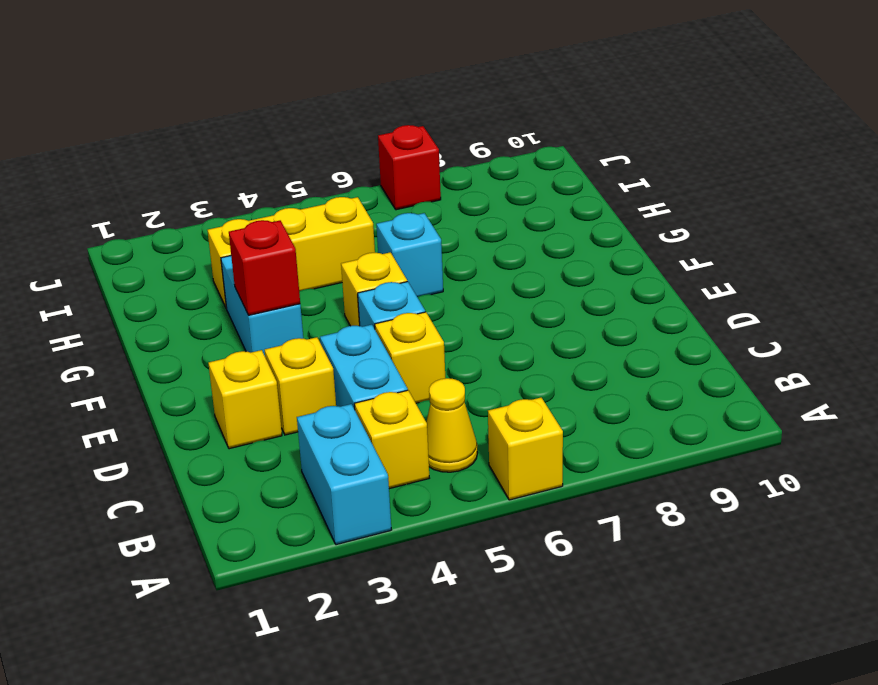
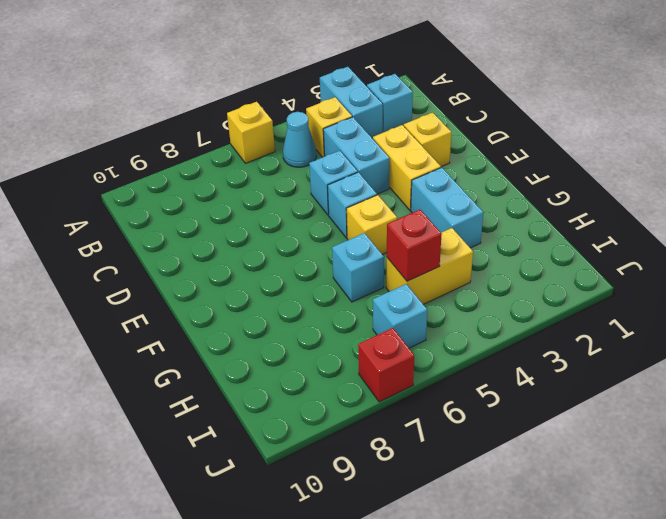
none -> cyan brick B2 level 1
yellow cone B5 level 1 -> cyan cone B5 level 1
yellow brick D3 level 1 -> yellow brick D3:E3 level 1
yellow brick D5 level 1 -> cyan brick D5 level 1
red brick F3 level 2 -> red brick H5 level 2
yellow brick H3:H5 level 1 -> yellow brick H4:H5 level 1
none -> cyan brick I6 level 1

